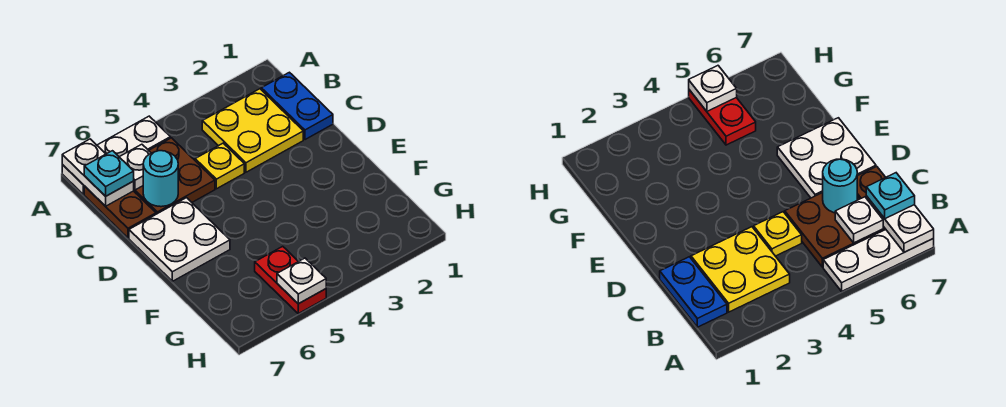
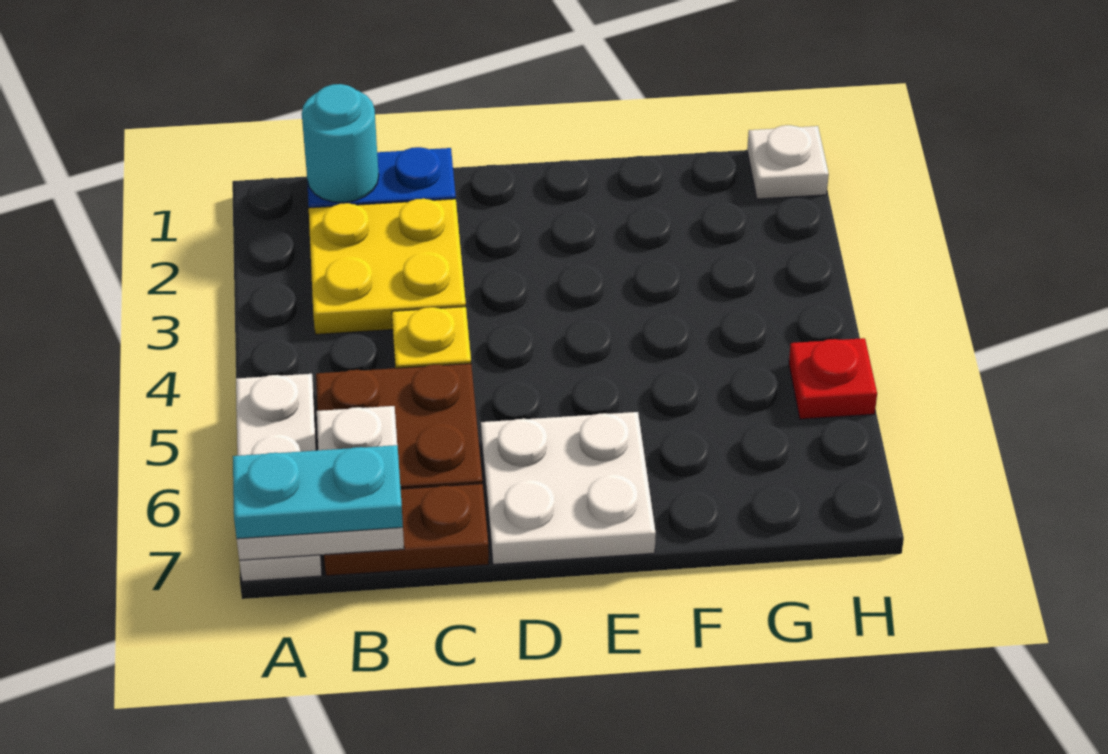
cyan plate B7 level 3 -> cyan plate A7:B7 level 3
cyan round brick C6 level 2 -> cyan round brick B1 level 2
red plate G5:H5 level 1 -> red plate H5 level 1
white plate H5 level 2 -> white plate H1 level 1

